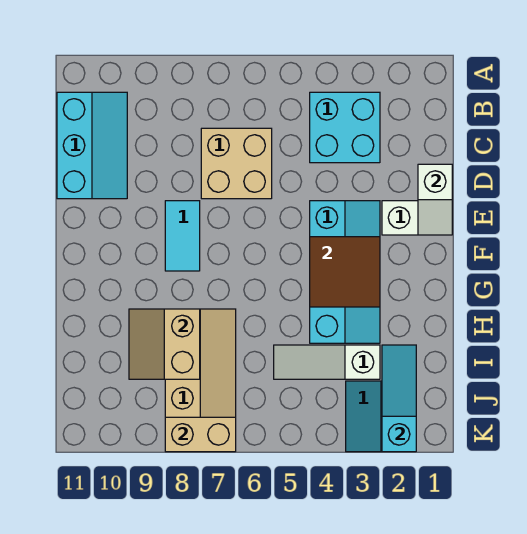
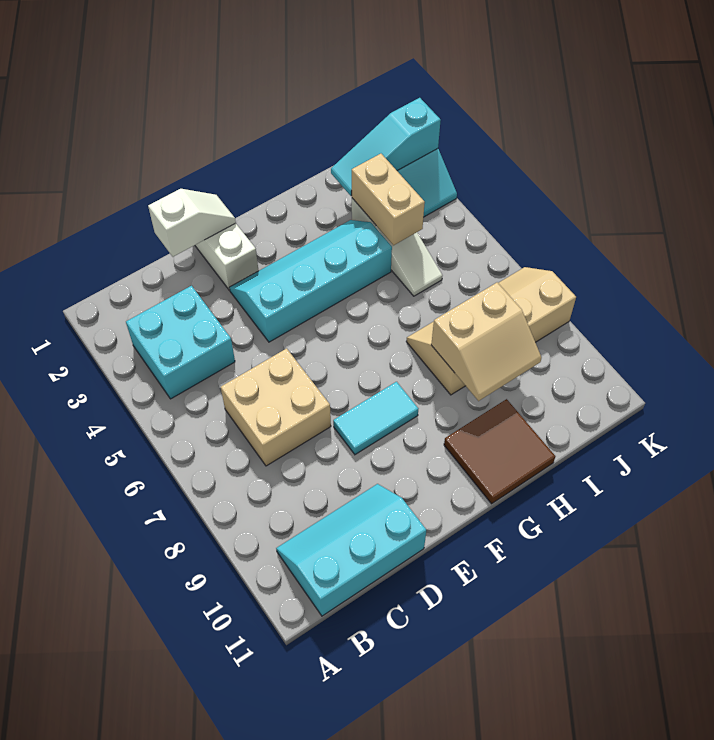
brown tile F3:G4 level 2 -> brown tile G10:H11 level 1
tan brick K7:K8 level 2 -> tan brick I3:I4 level 2

